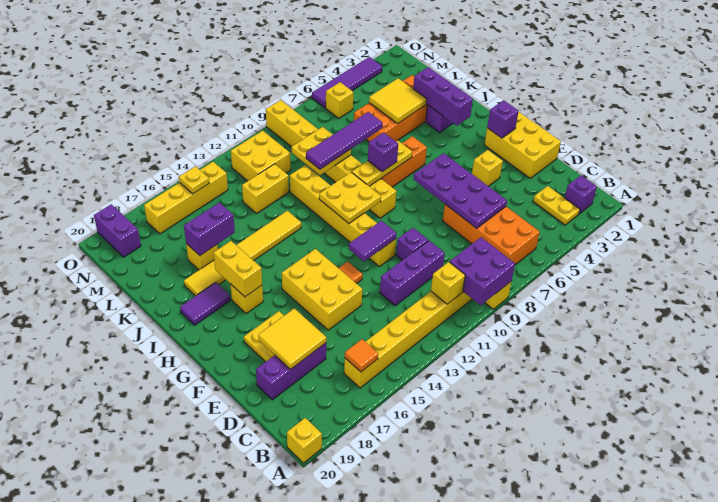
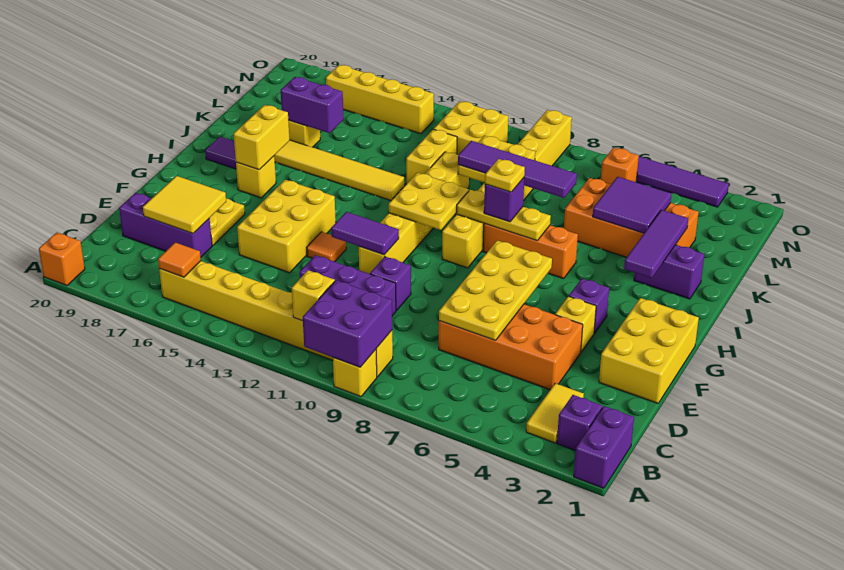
yellow brick A20 level 1 -> orange brick A20 level 1
yellow plate B3:C3 level 1 -> yellow tile B3:C3 level 1
orange brick B6:E7 level 1 -> orange brick D4:E7 level 1
purple plate D6:G7 level 2 -> yellow plate D6:G7 level 2
purple brick G2 level 2 -> purple brick G4 level 1
purple brick I3:K3 level 2 -> purple tile I3:K3 level 2
yellow tile K4:L5 level 2 -> purple tile K4:L5 level 2
yellow brick L12:L13 level 1 -> yellow brick K12:L12 level 1
yellow brick N6 level 1 -> orange brick N6 level 1
yellow plate N15 level 2 -> yellow plate I8 level 4
purple brick N19:O19 level 1 -> purple brick A1:B1 level 1

